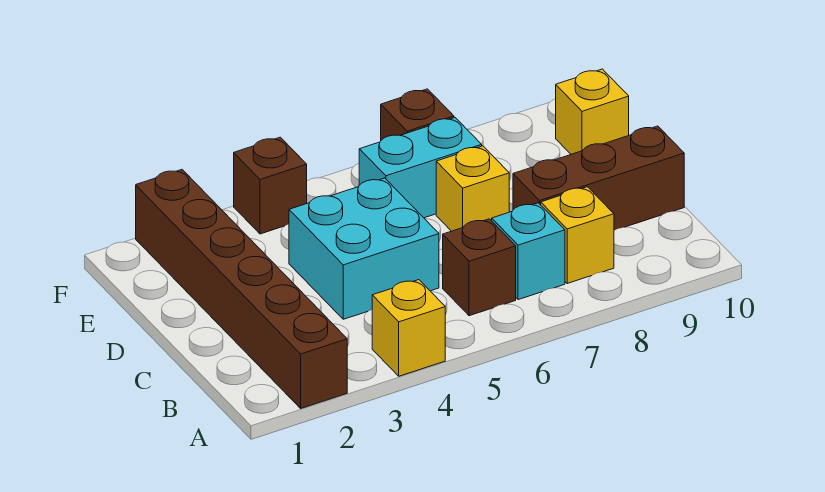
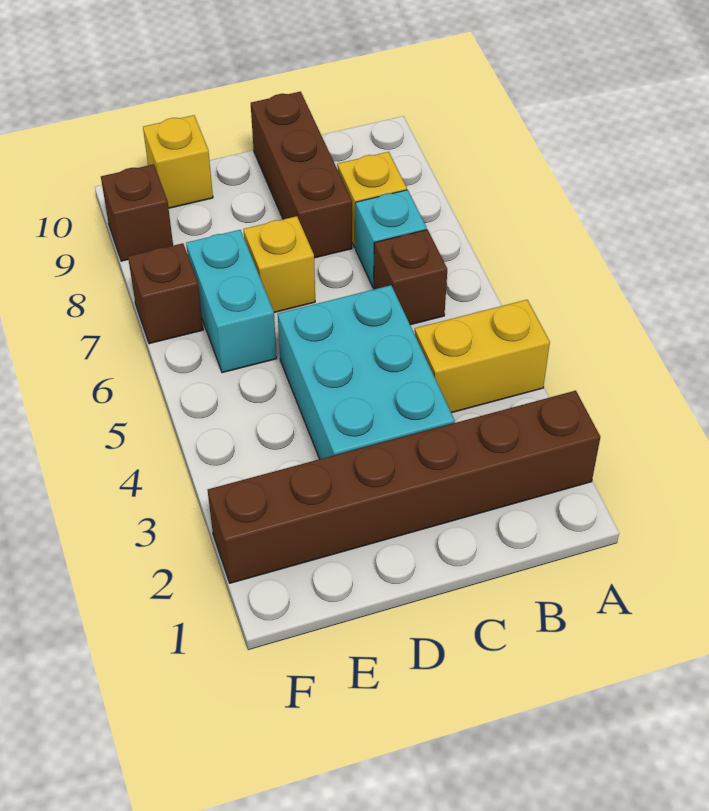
yellow brick A4 level 1 -> yellow brick A4:B4 level 1
cyan brick C4:D5 level 1 -> cyan brick C3:D5 level 1
brown brick F4 level 1 -> brown brick F9 level 1

